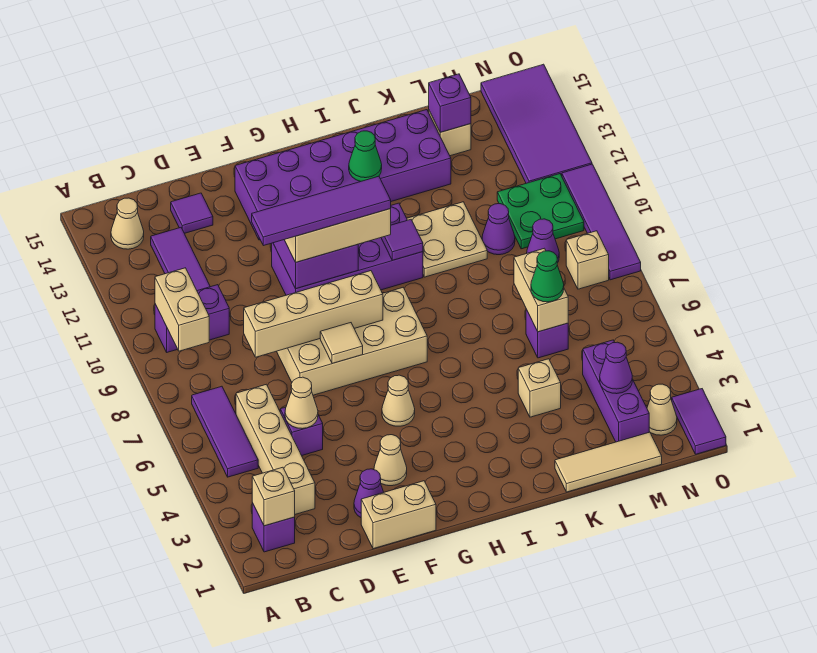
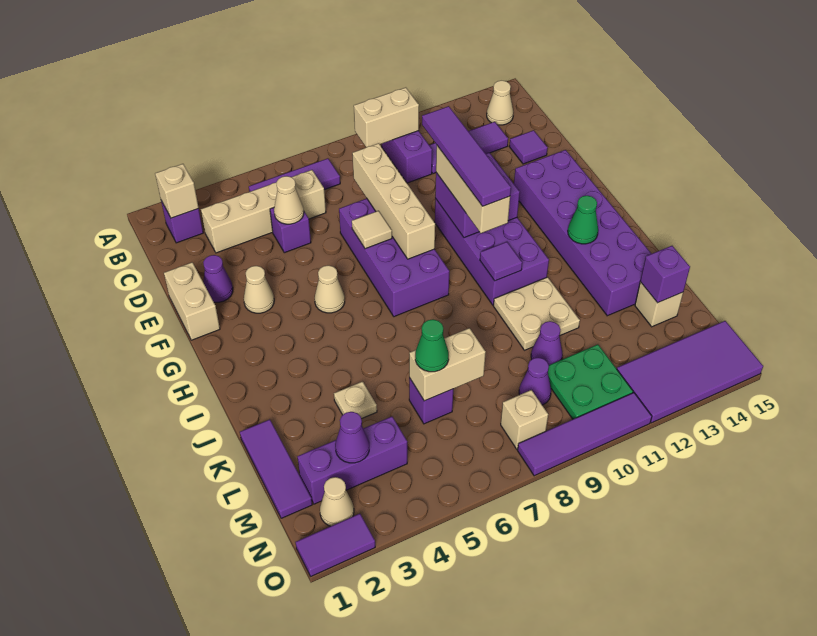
tan brick E7:H8 level 1 -> purple brick E7:H8 level 1
tan tile K1:M1 level 1 -> purple tile K1:M1 level 1
tan brick K4 level 1 -> tan plate K4 level 1

